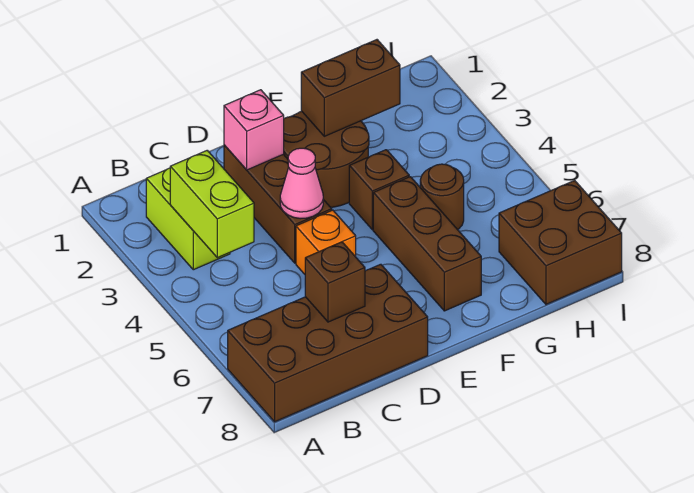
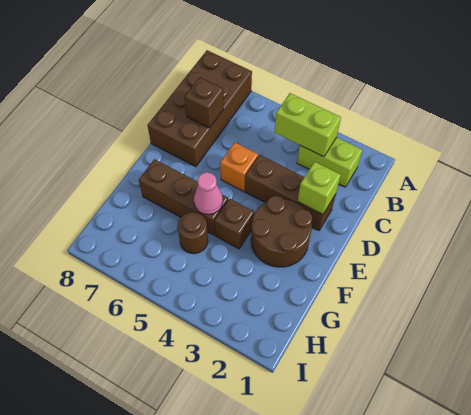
pink brick D2 level 2 -> lime brick D2 level 2
pink cone D4 level 2 -> pink cone F5 level 2
brown brick F2:G2 level 2 -> none
brown brick H7:I8 level 1 -> none

